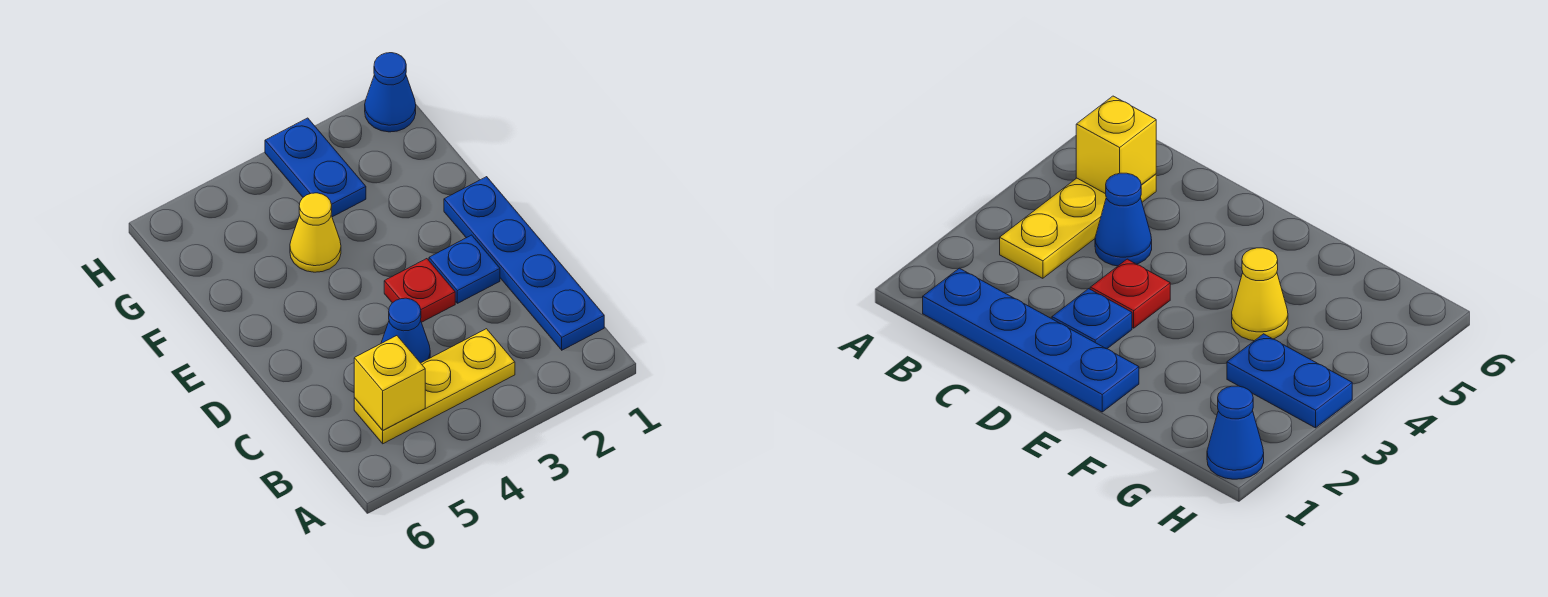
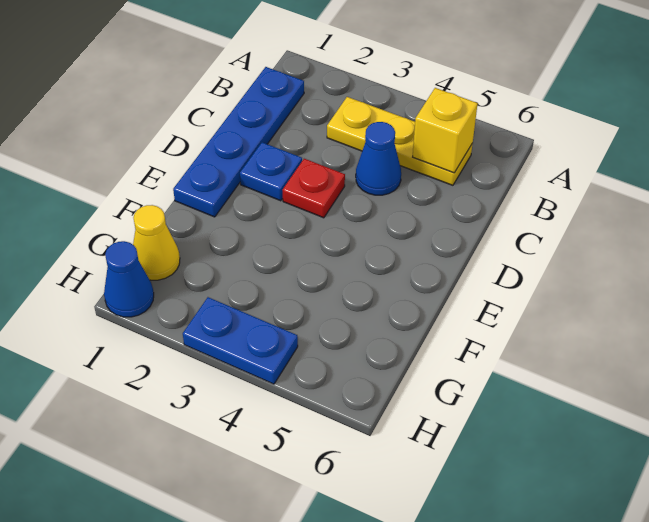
yellow cone F4 level 1 -> yellow cone G1 level 1
blue plate G3:H3 level 1 -> blue plate H3:H4 level 1

